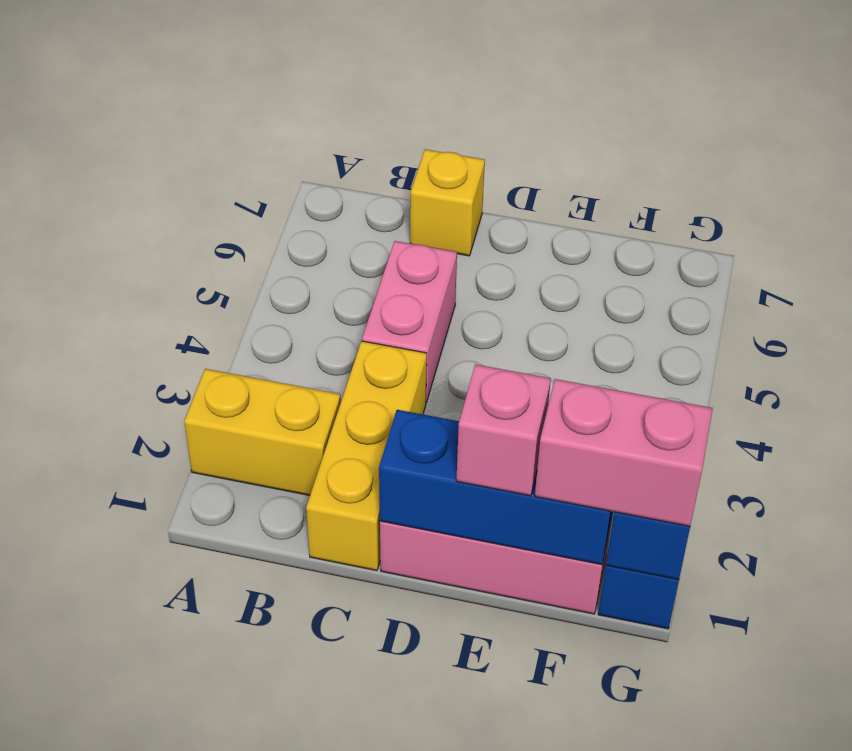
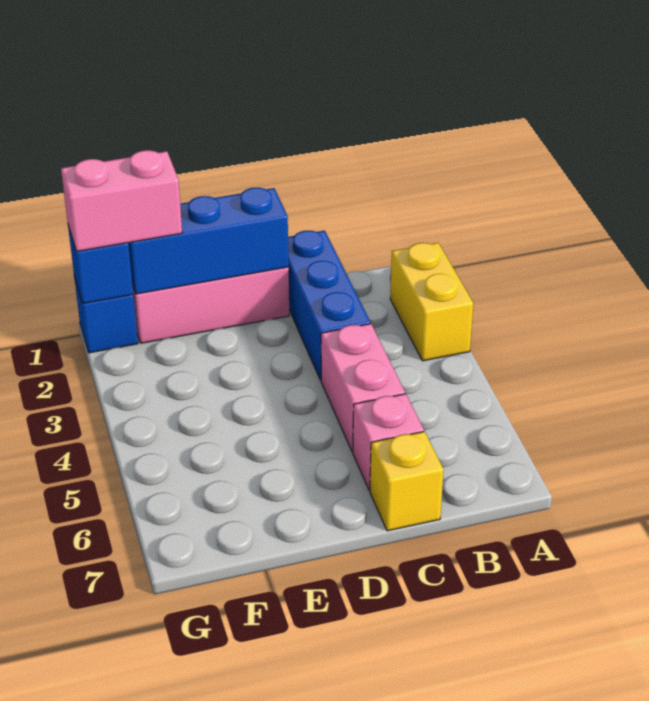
yellow brick A2:B2 level 1 -> yellow brick A2:A3 level 1
yellow brick C1:C3 level 1 -> blue brick C1:C3 level 1
pink brick E1 level 3 -> pink brick C6 level 1

